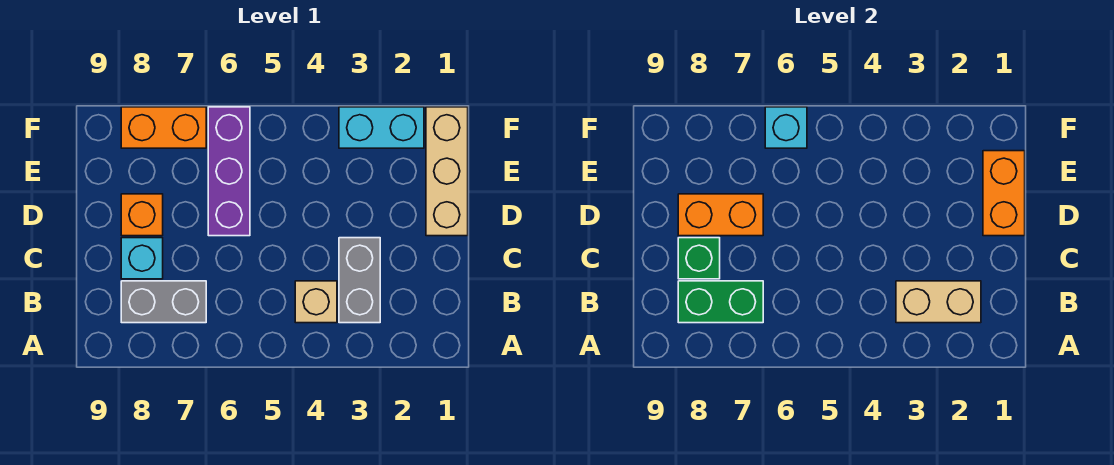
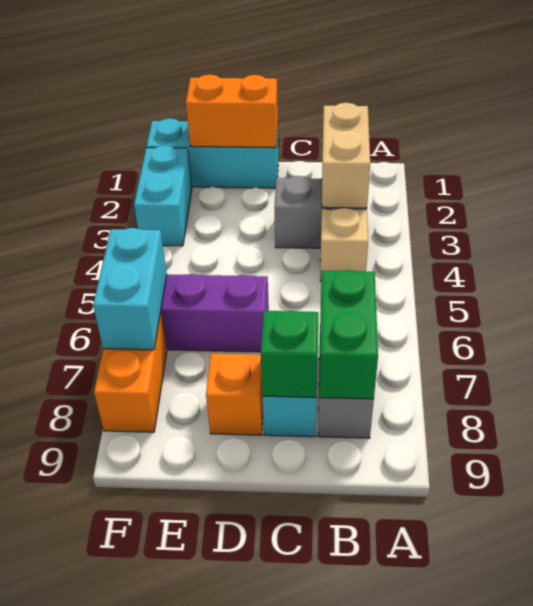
tan brick D1:F1 level 1 -> cyan brick D1:F1 level 1
orange brick D7:D8 level 2 -> none
cyan brick F6 level 2 -> cyan brick F6:F7 level 2

